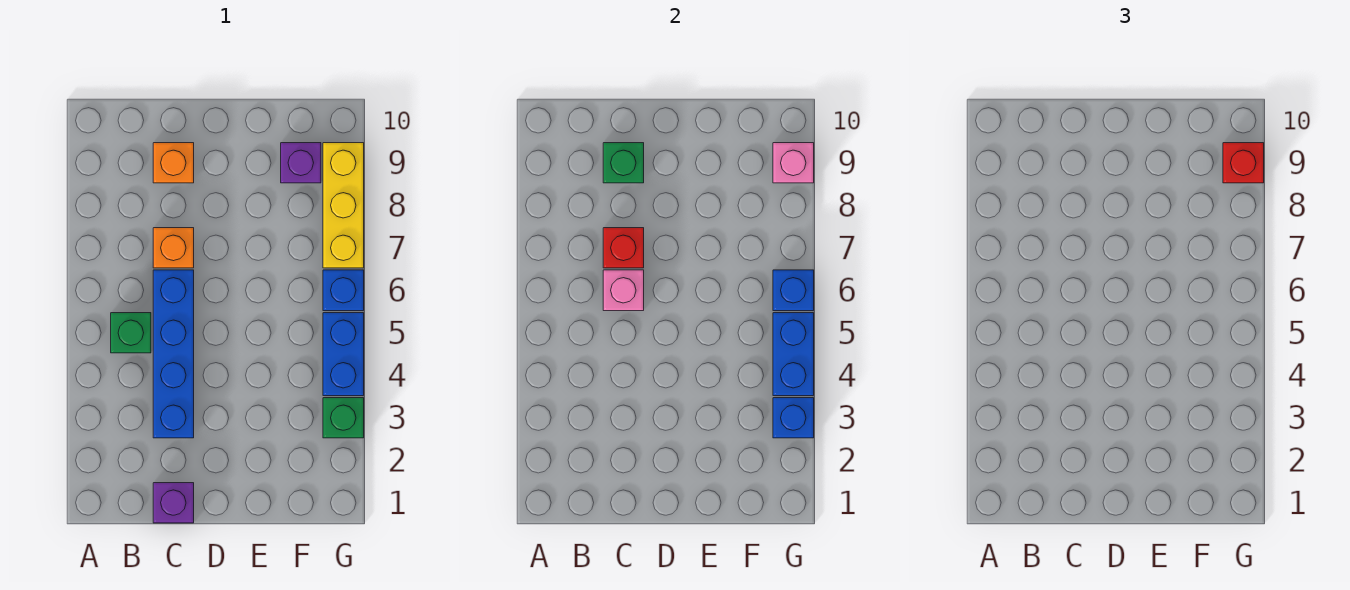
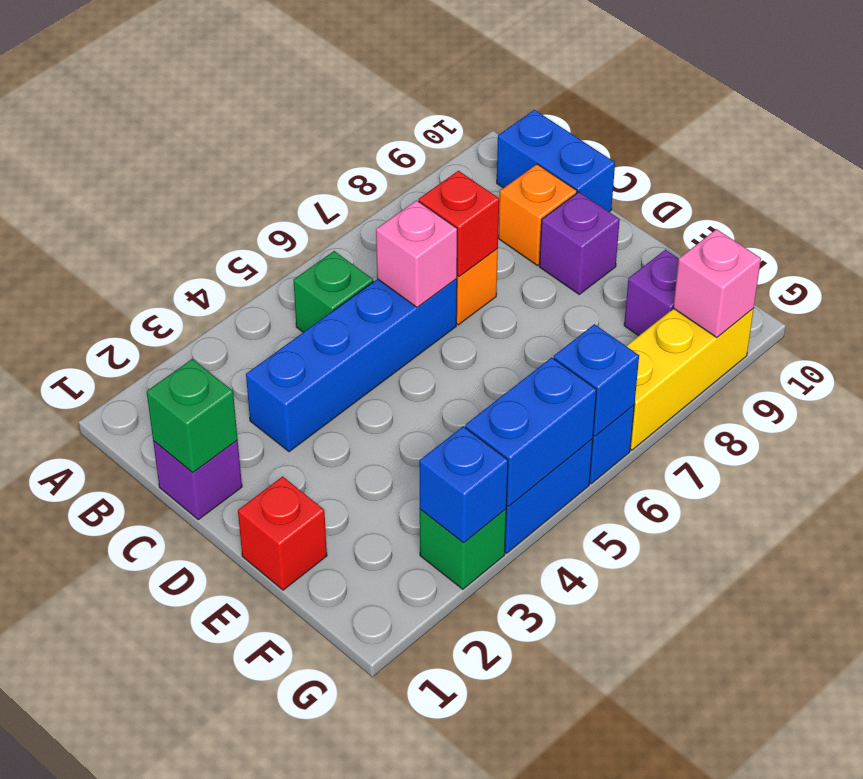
none -> blue brick B10:C10 level 1
green brick C9 level 2 -> green brick C1 level 2
none -> purple brick D9 level 1
red brick G9 level 3 -> red brick E1 level 1

